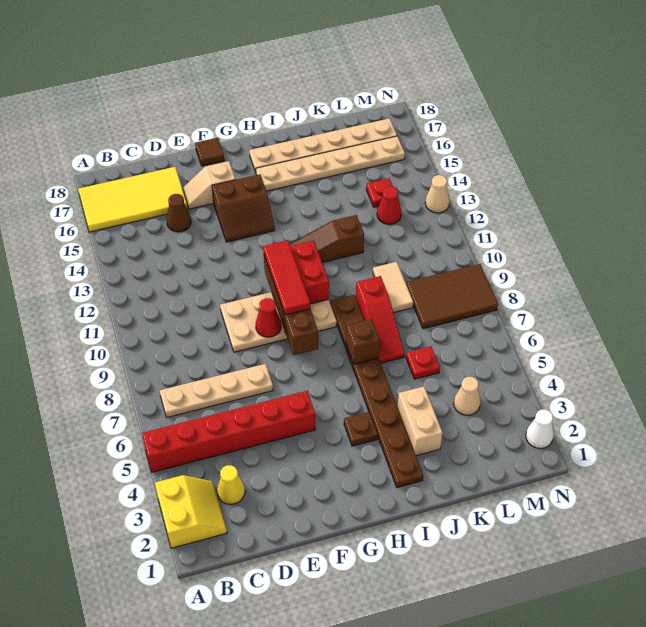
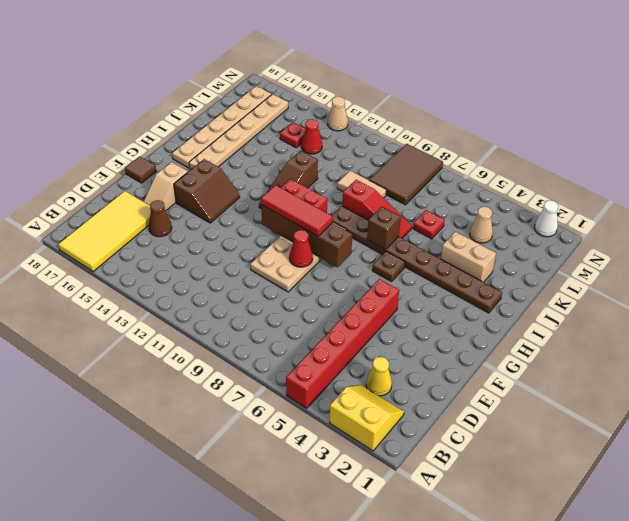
tan plate B7:E7 level 1 -> none
brown plate H4 level 1 -> brown plate H6 level 1

